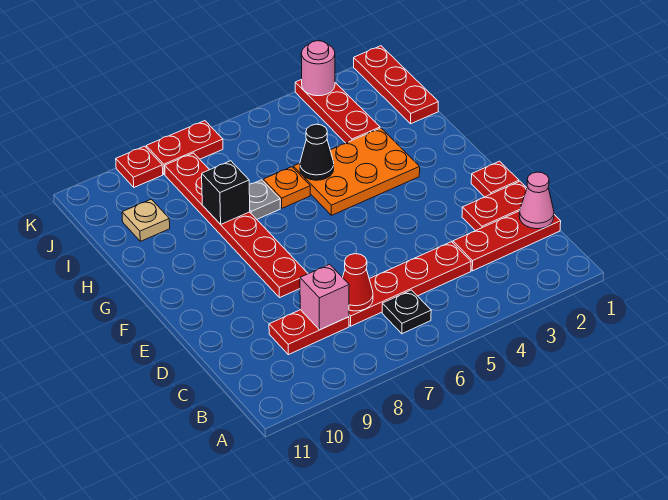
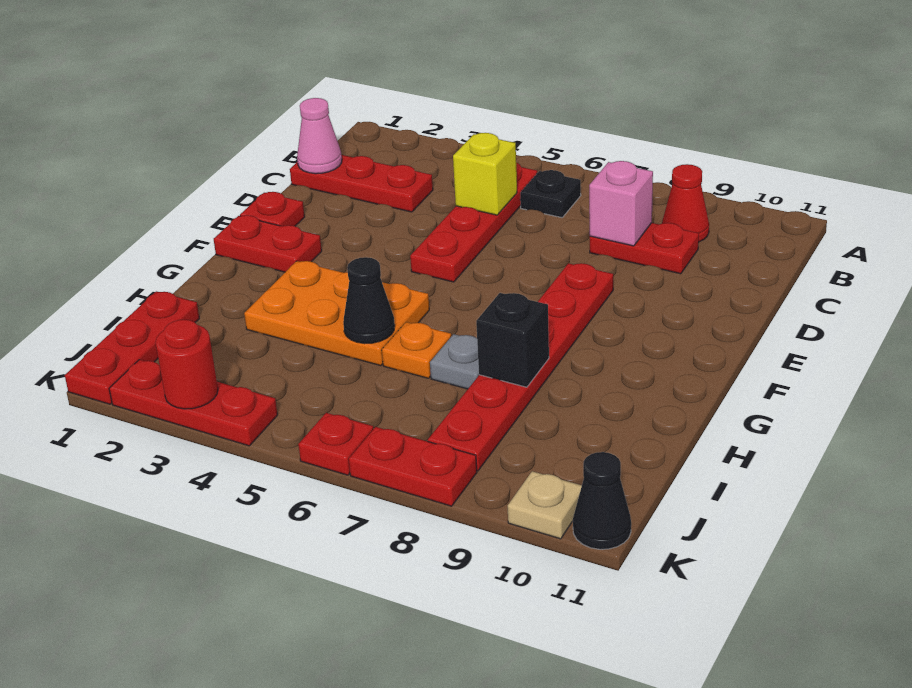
red plate C4:C7 level 1 -> red plate B5:E5 level 1
none -> yellow brick C5 level 2
red cone C7 level 2 -> red cone B9 level 1
red plate D1:D2 level 1 -> red plate F1:F2 level 1
red plate I3:K3 level 1 -> red plate K2:K4 level 1
tan plate I10 level 1 -> tan plate K10 level 1
pink round brick K3 level 2 -> red round brick K3 level 2
red plate K9 level 1 -> red plate K6 level 1
none -> black cone K11 level 1

